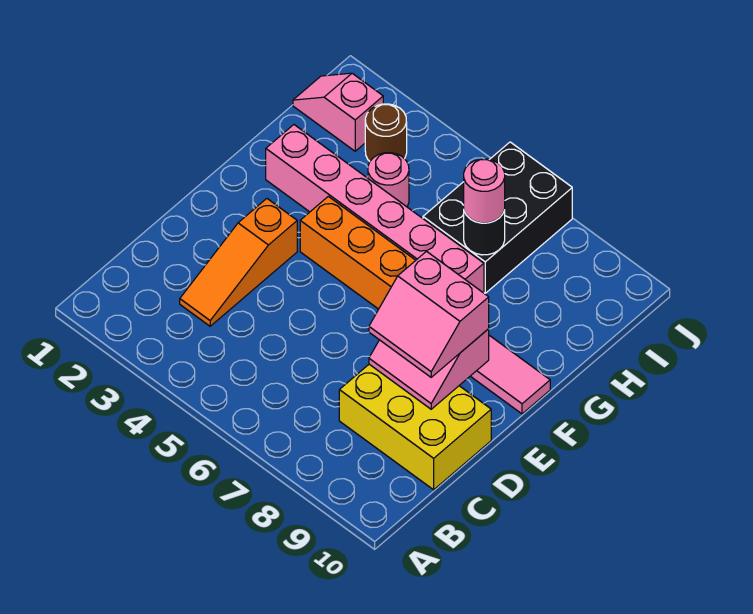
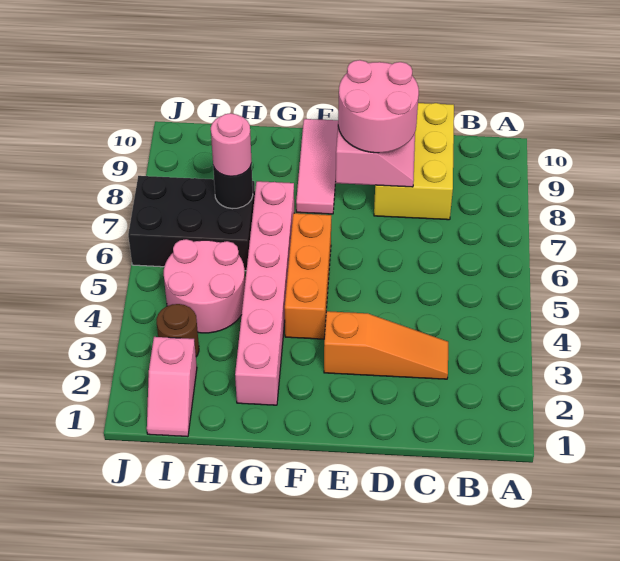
pink slope D8:E9 level 3 top E -> pink round brick D8:E9 level 3
pink round brick H4 level 1 -> pink round brick H4:I5 level 1

